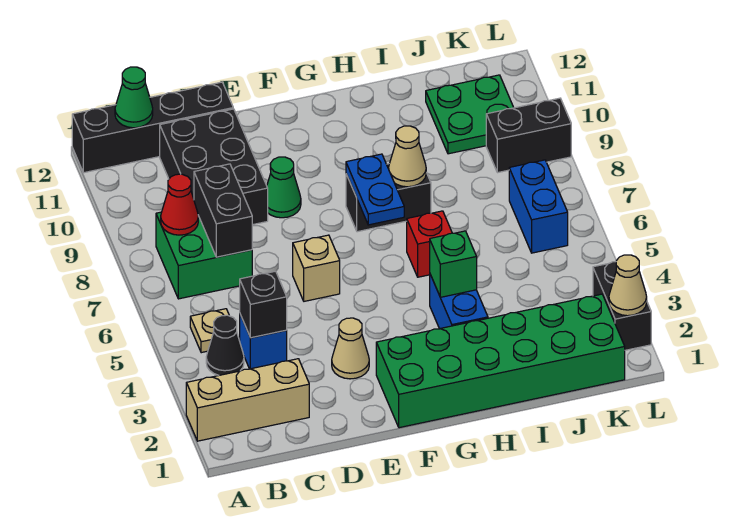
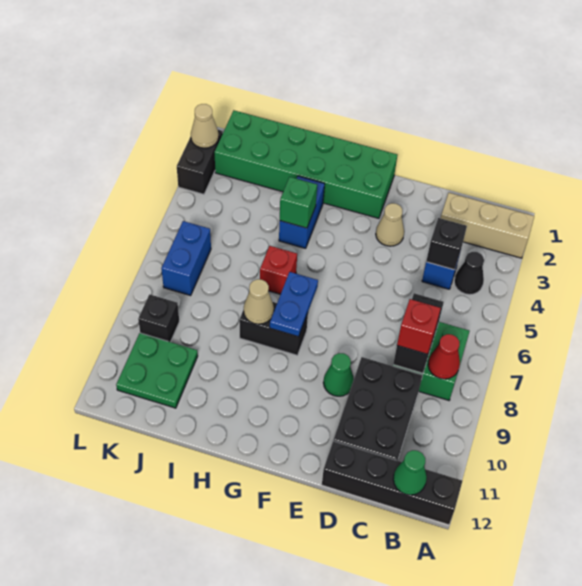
tan plate B5 level 1 -> none
none -> red brick C8 level 3
tan brick E6 level 1 -> none
black brick K9:L9 level 1 -> black brick K9 level 1

